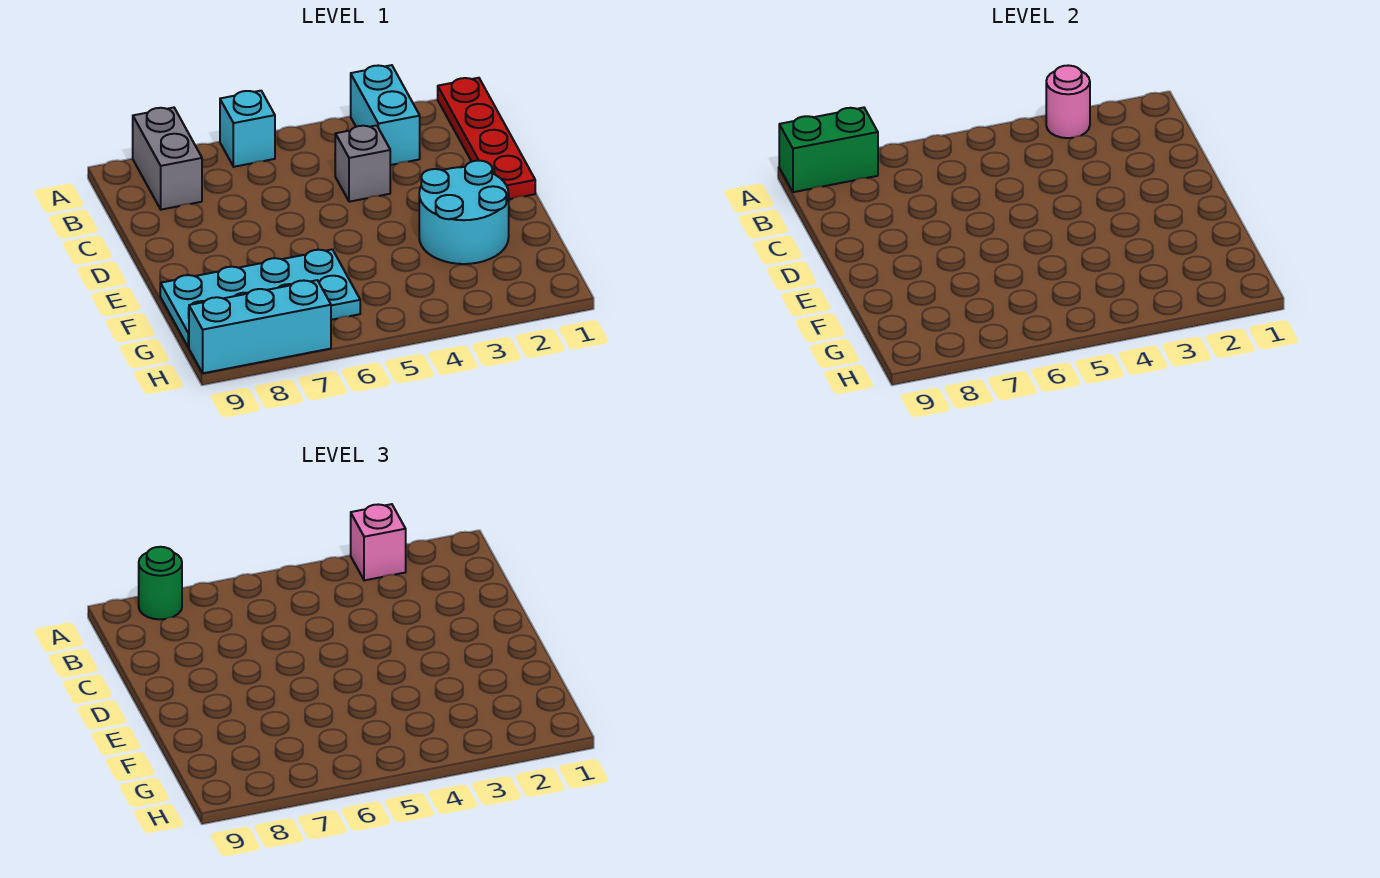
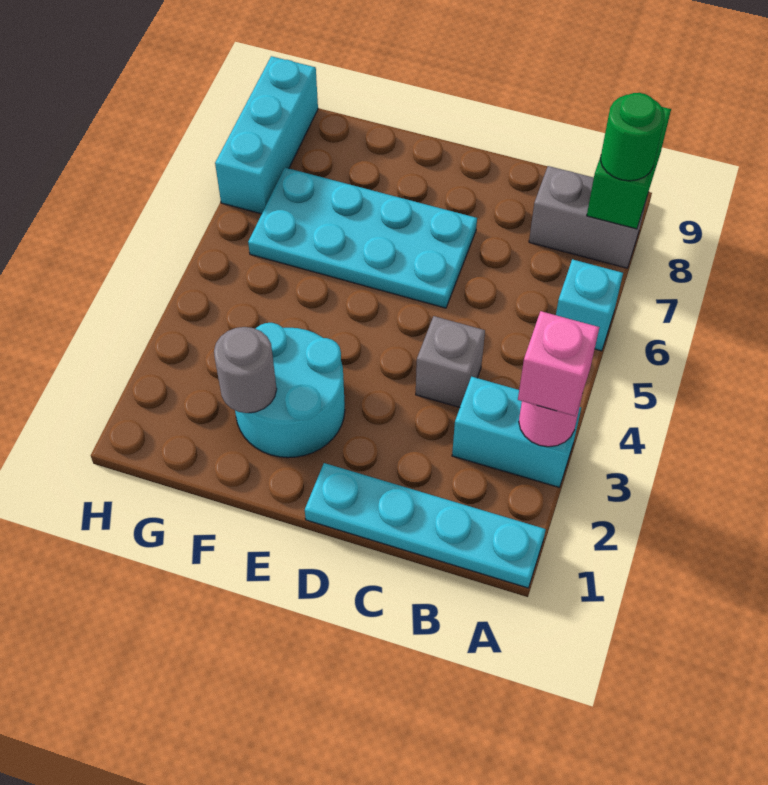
red plate A1:D1 level 1 -> cyan plate A1:D1 level 1
none -> grey round brick F2 level 2
cyan plate F6:G9 level 1 -> cyan plate D6:G7 level 1

